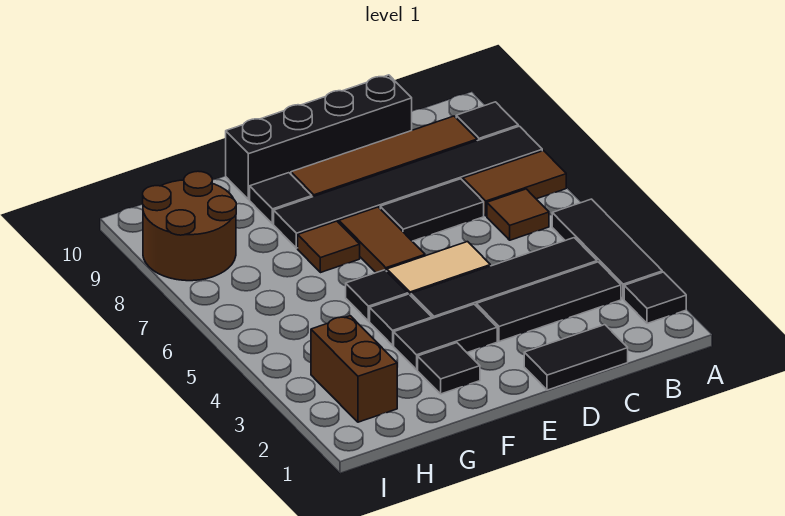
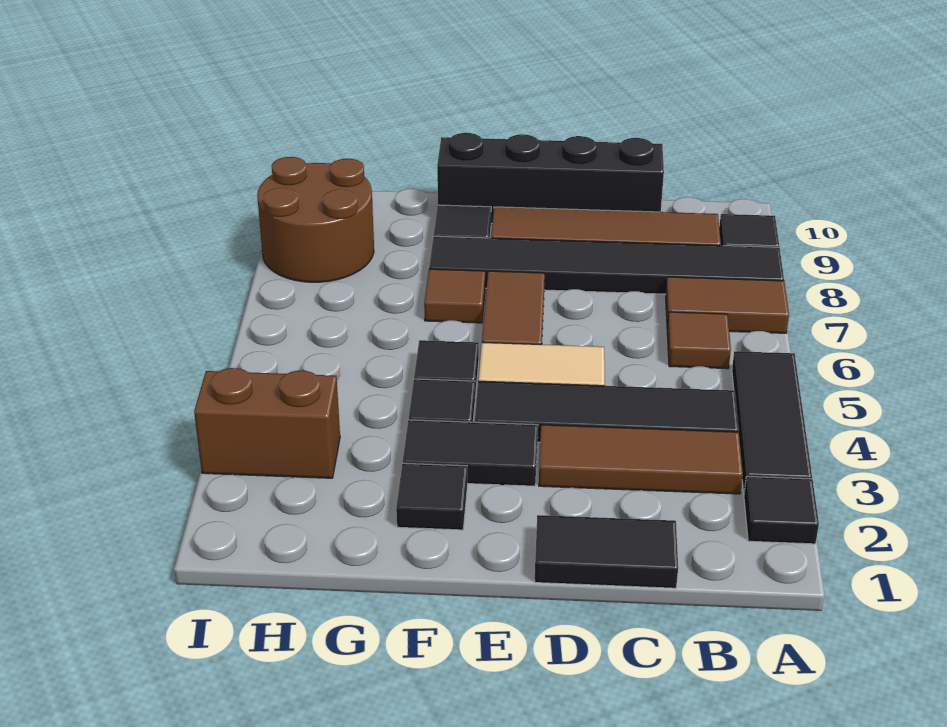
black tile B3:D3 level 1 -> brown tile B3:D3 level 1
black tile C7:D7 level 1 -> none
brown brick H2:H3 level 1 -> brown brick H3:I3 level 1

